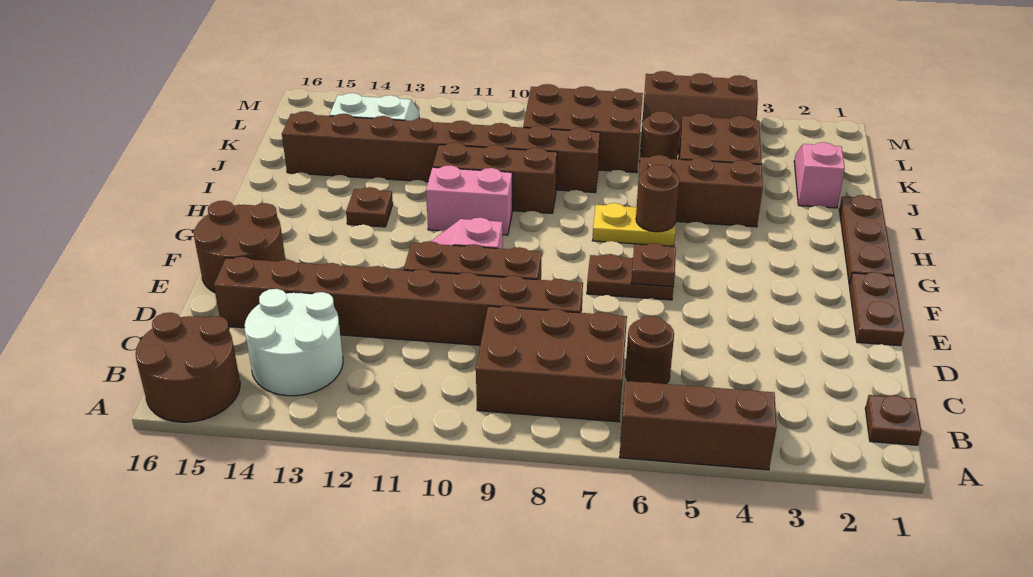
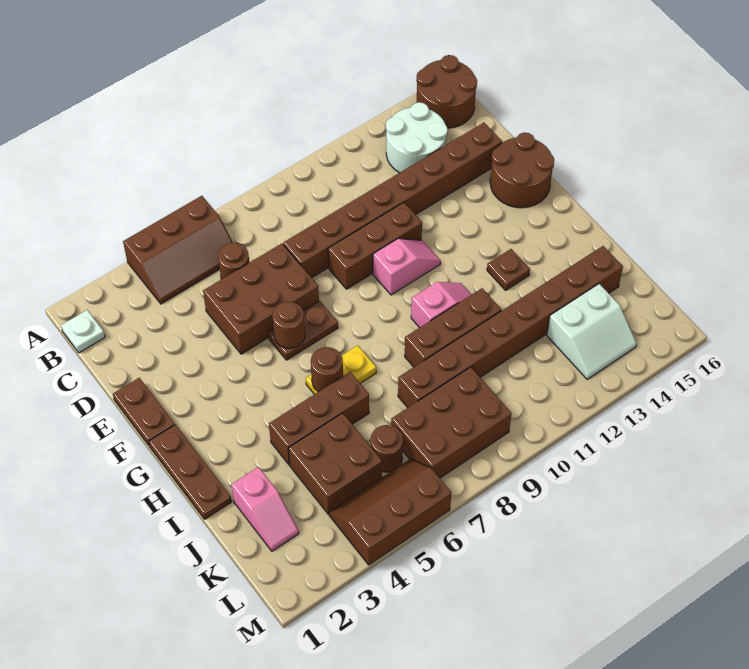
brown plate B1 level 1 -> white plate B1 level 1
brown brick B7:C9 level 1 -> brown brick D5:E7 level 1
brown plate F6 level 2 -> brown round brick F6 level 2
pink brick H10:H11 level 1 -> pink slope H10:H11 level 1 top 10

